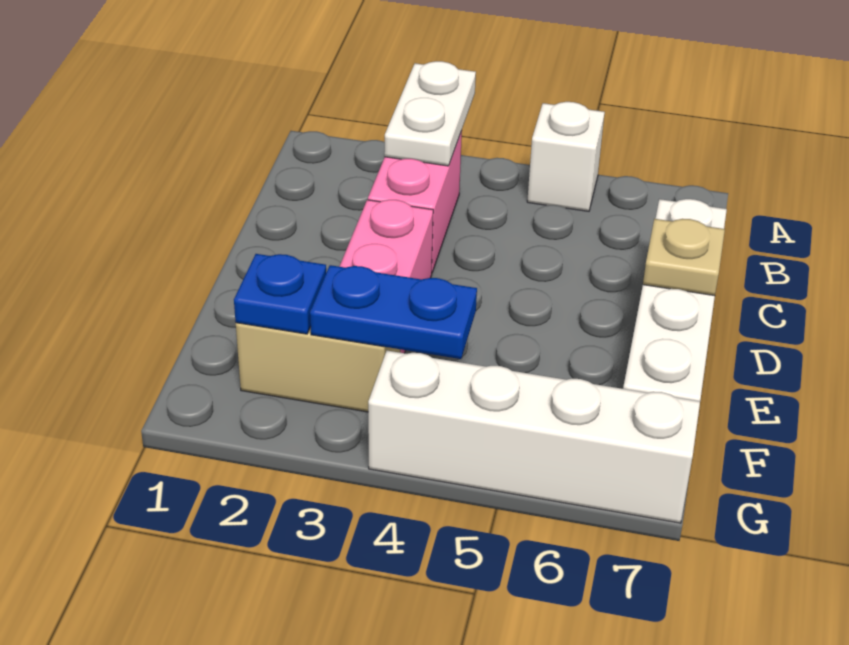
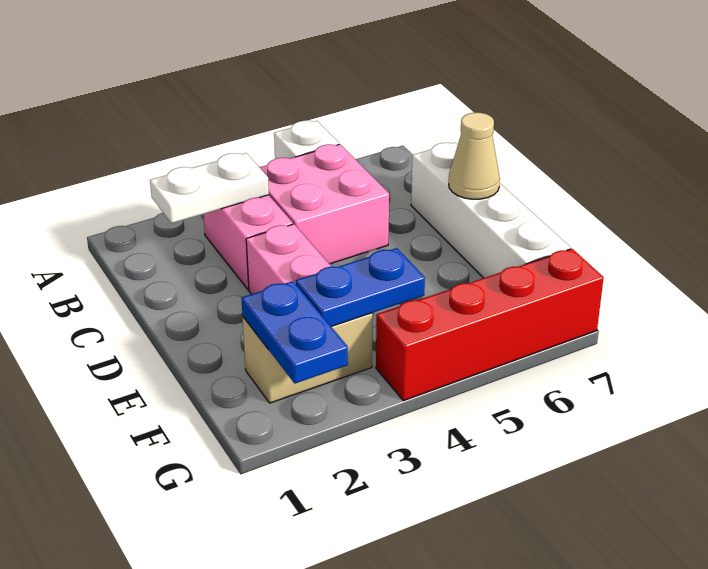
white plate A3:B3 level 2 -> white plate B2:B3 level 2
none -> pink brick B4:C5 level 1
tan plate D7 level 2 -> tan cone D7 level 2
blue plate F2 level 2 -> blue plate F2:G2 level 2
white brick G4:G7 level 1 -> red brick G4:G7 level 1

